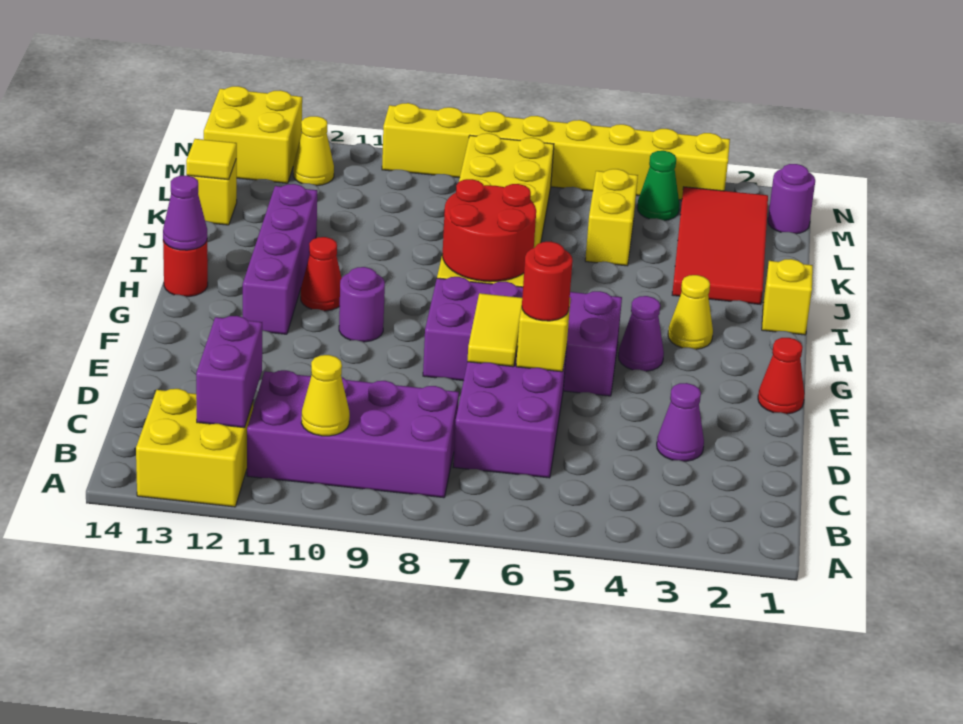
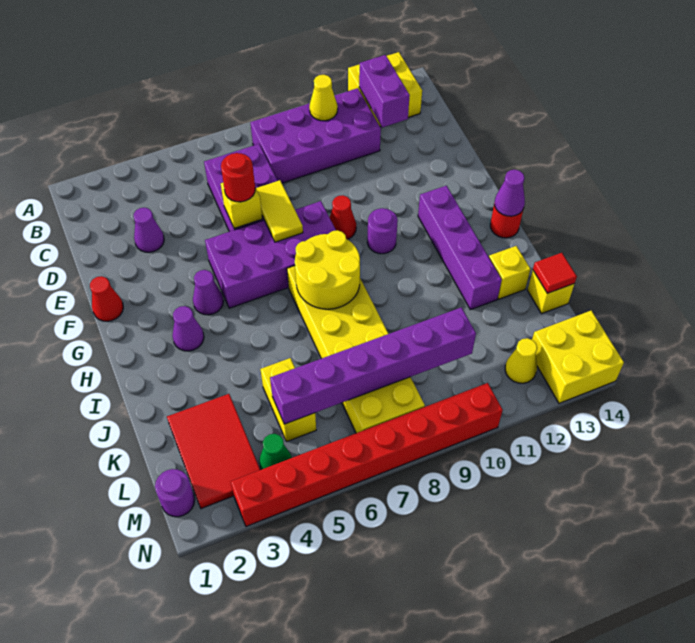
yellow cone H3 level 1 -> purple cone H3 level 1
red round brick H7:I8 level 2 -> yellow round brick H7:I8 level 2
red cone H11 level 1 -> red cone F9 level 1
yellow brick I1 level 1 -> yellow brick J13 level 1
red tile J2:M3 level 1 -> red tile K2:M3 level 1
yellow tile K14 level 2 -> red tile K14 level 2
none -> purple brick L5:L10 level 2
yellow brick N3:N10 level 1 -> red brick N3:N10 level 1

